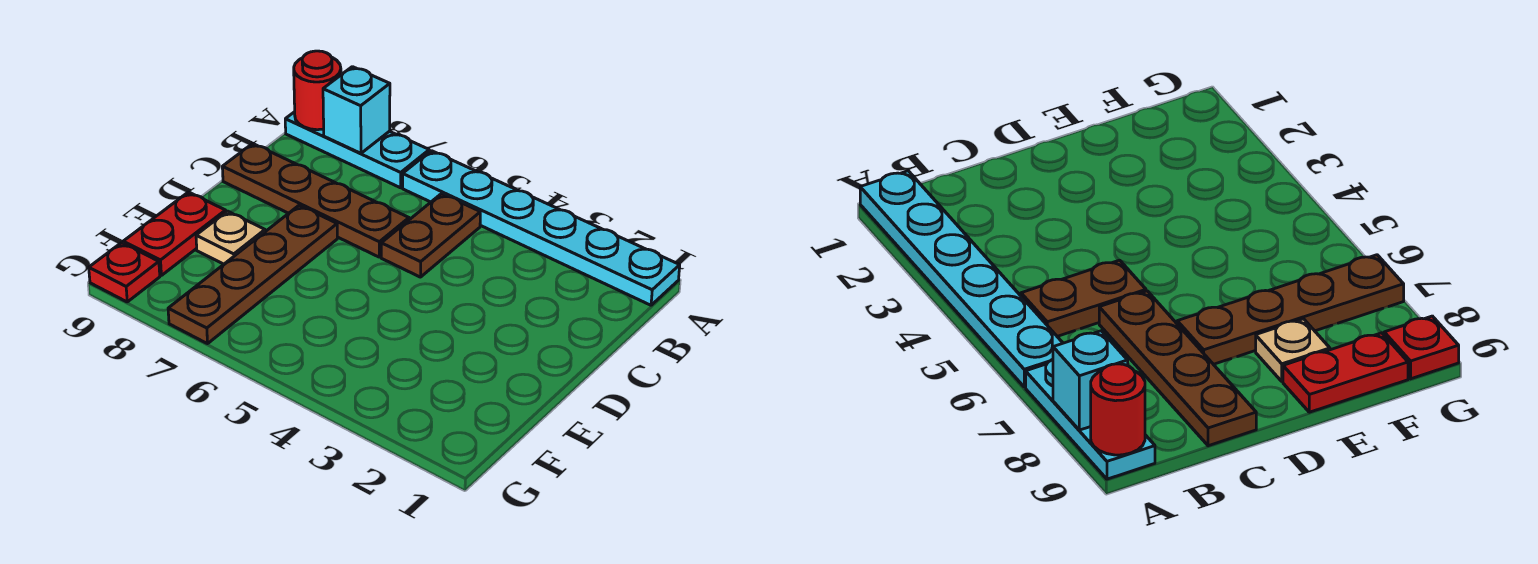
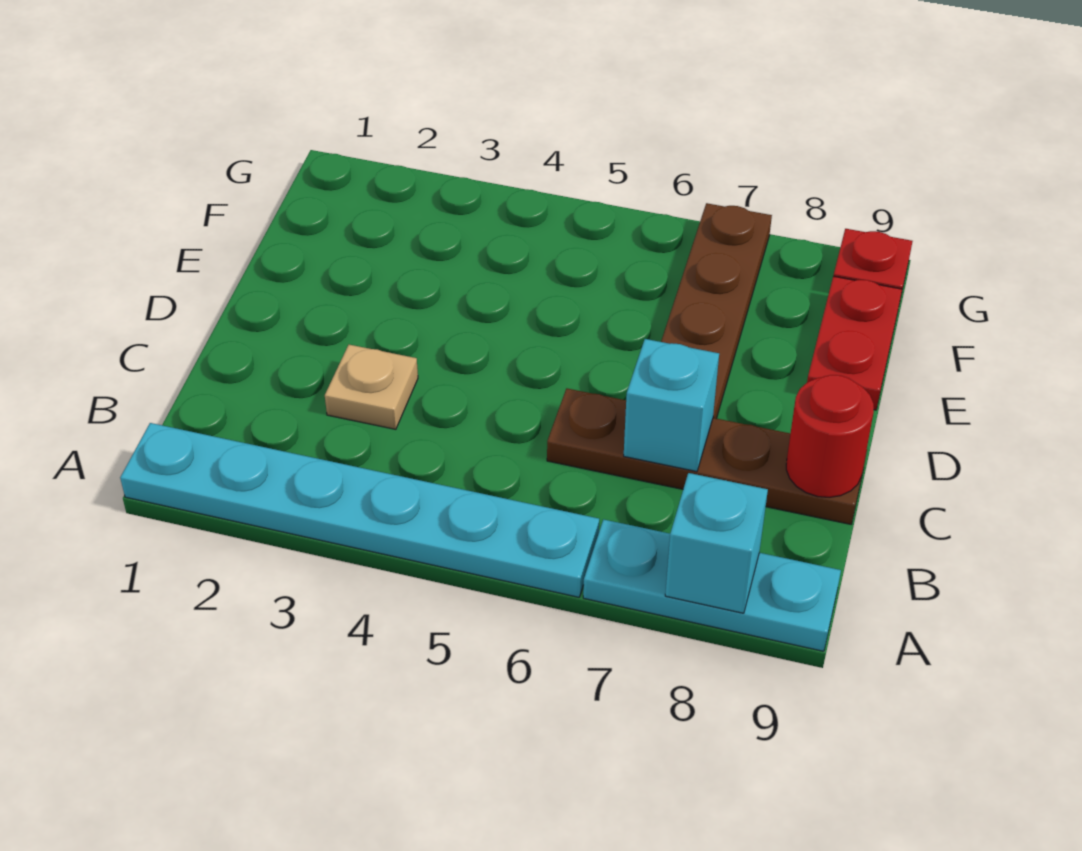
red round brick A9 level 2 -> red round brick C9 level 2
brown plate B5:C5 level 1 -> none
none -> cyan brick C7 level 2
tan plate E8 level 1 -> tan plate C3 level 1

